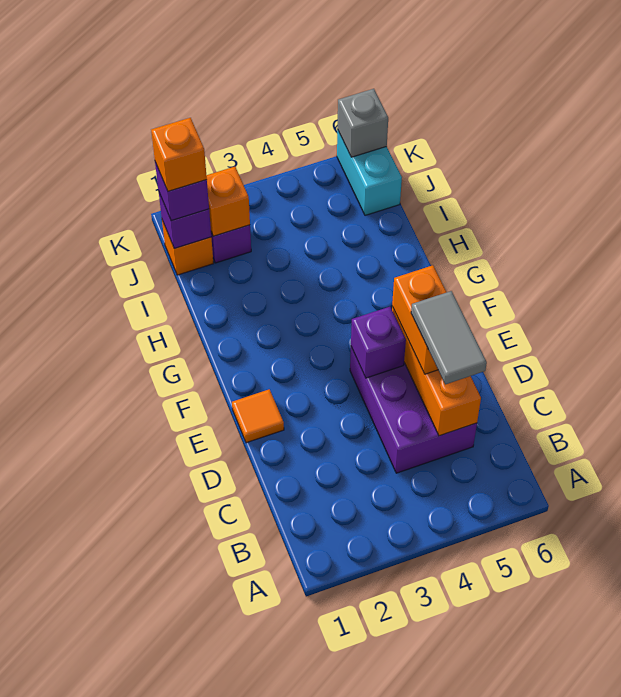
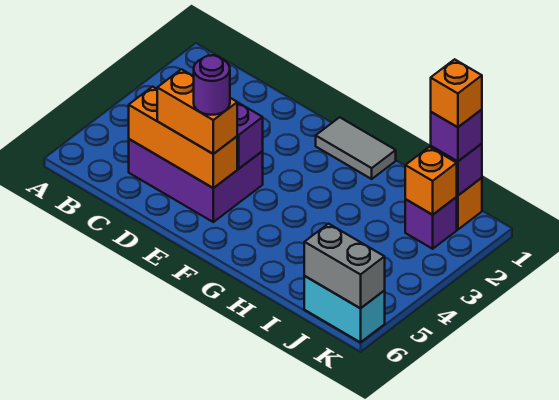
grey tile C5:D5 level 4 -> grey tile F1:G1 level 1
orange tile E1 level 1 -> none
none -> purple round brick E5 level 4
grey brick K6 level 2 -> grey brick J6:K6 level 2

